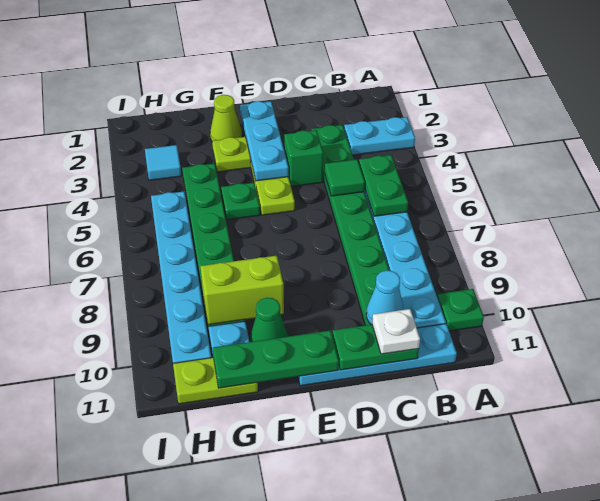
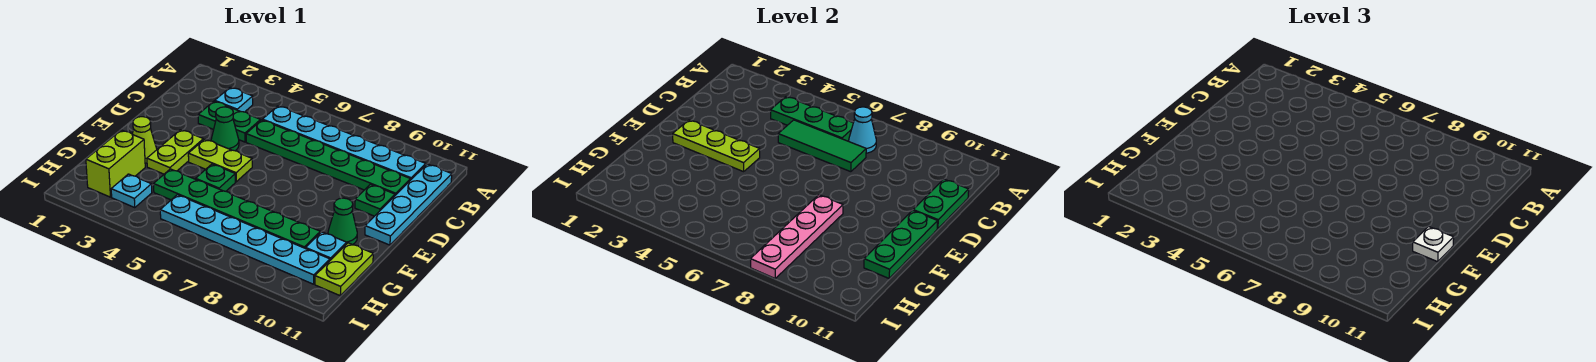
cyan plate A3:B3 level 1 -> cyan plate B3 level 1
green plate A10 level 1 -> green plate D10 level 1
green plate B5:B6 level 2 -> green plate B4:B6 level 2
green tile C5 level 2 -> green tile C5:C7 level 2
cyan cone C10 level 2 -> cyan cone B7 level 2
white plate C11 level 3 -> white plate F11 level 3
green brick D4 level 1 -> green cone D4 level 1
cyan plate E2:E4 level 2 -> lime plate E2:E4 level 2
none -> pink plate F8:I8 level 2
lime brick F9:G9 level 2 -> lime brick G2:H2 level 1
cyan tile H3 level 1 -> cyan plate H3 level 1

